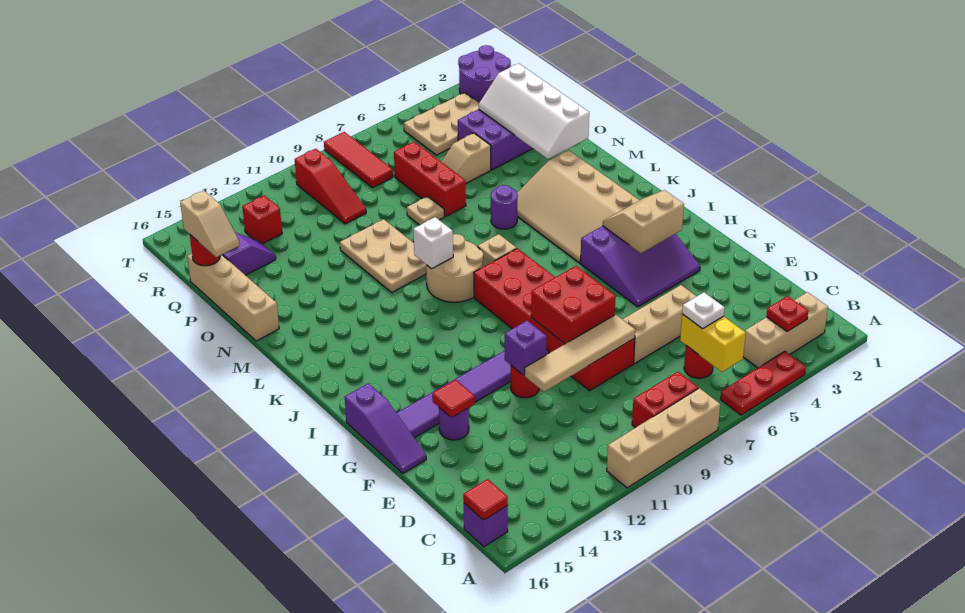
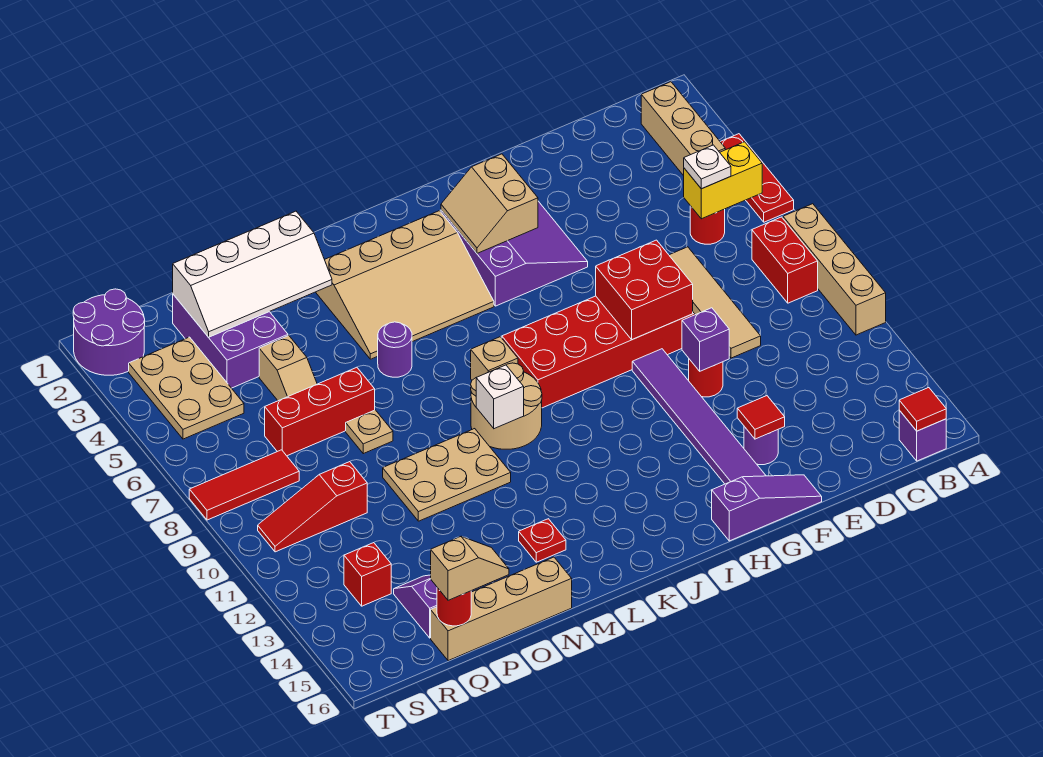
red plate B3 level 2 -> red plate M14 level 1
tan brick E5:E7 level 1 -> none
red slope Q10:S10 level 1 top S -> red slope Q10:S10 level 1 top Q

